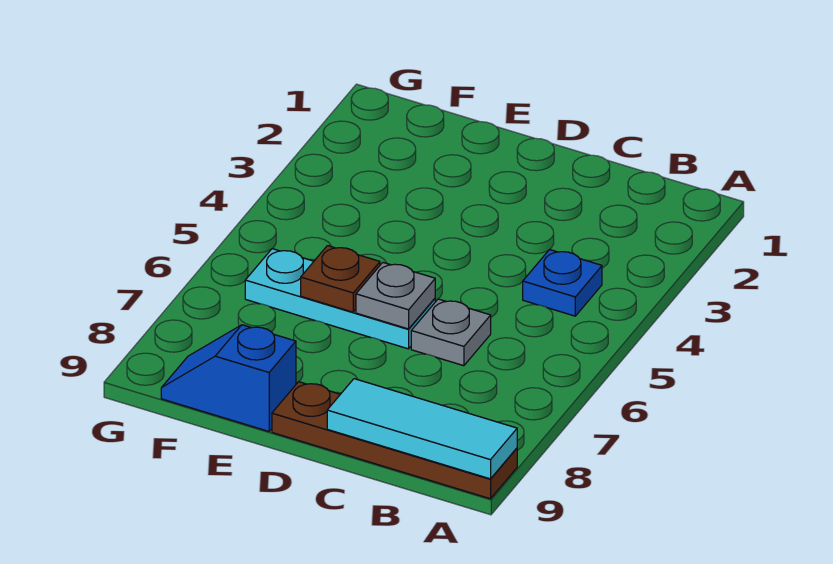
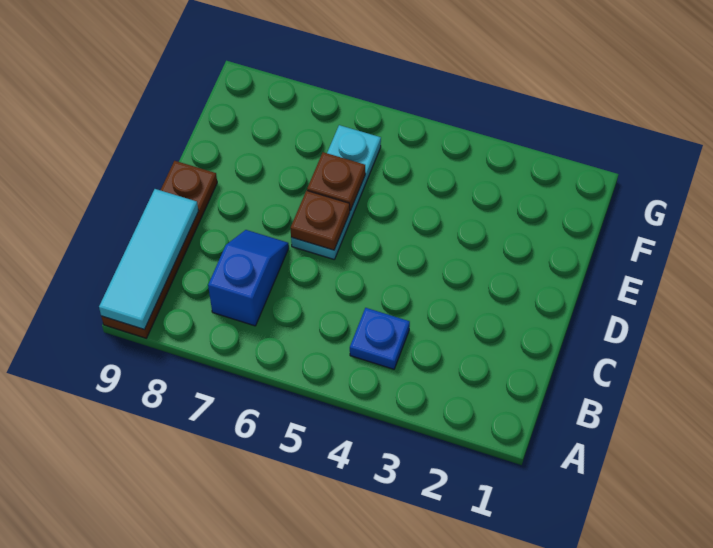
grey plate C6 level 1 -> none
grey plate D6 level 2 -> brown plate D6 level 2
blue slope E9:F9 level 1 top E -> blue slope B7:C7 level 1 top B

